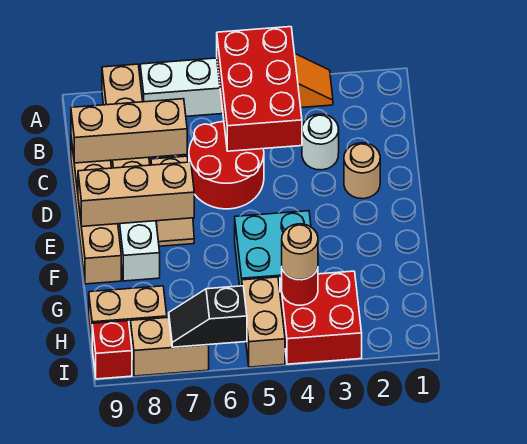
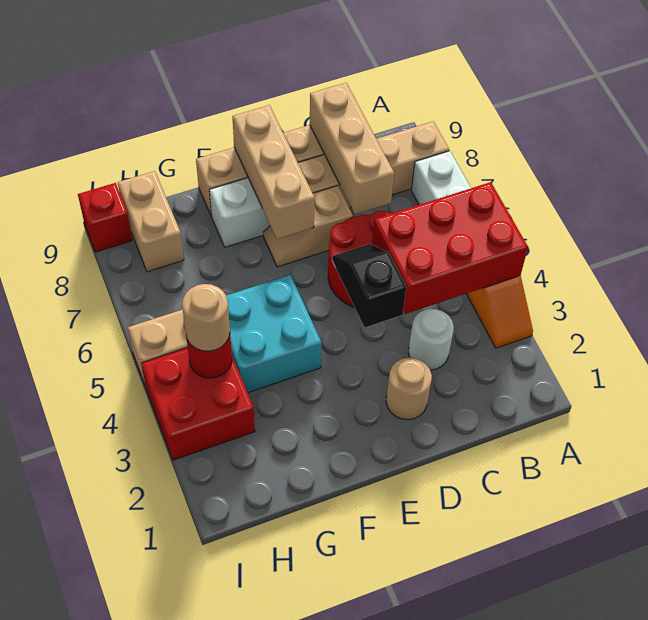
black slope I6:I7 level 2 top 6 -> black slope D4:D5 level 2 top 4
tan brick I7:I8 level 1 -> none

